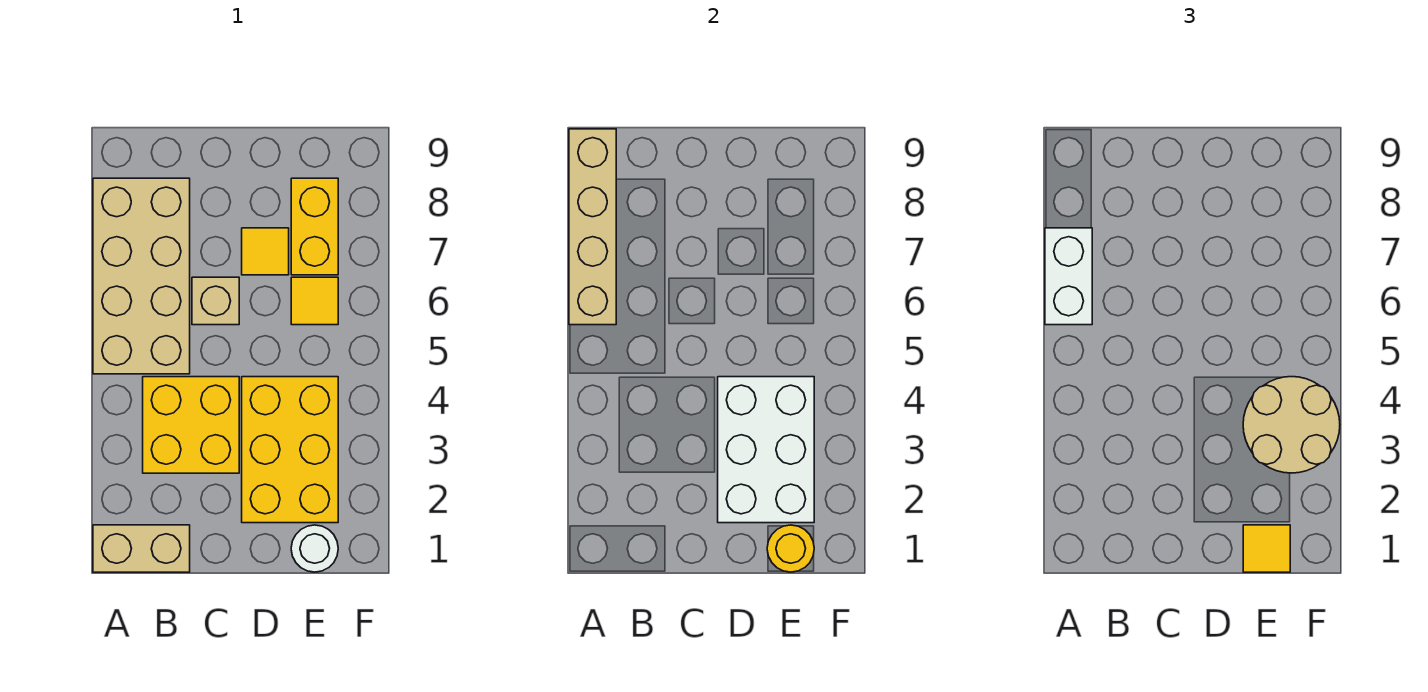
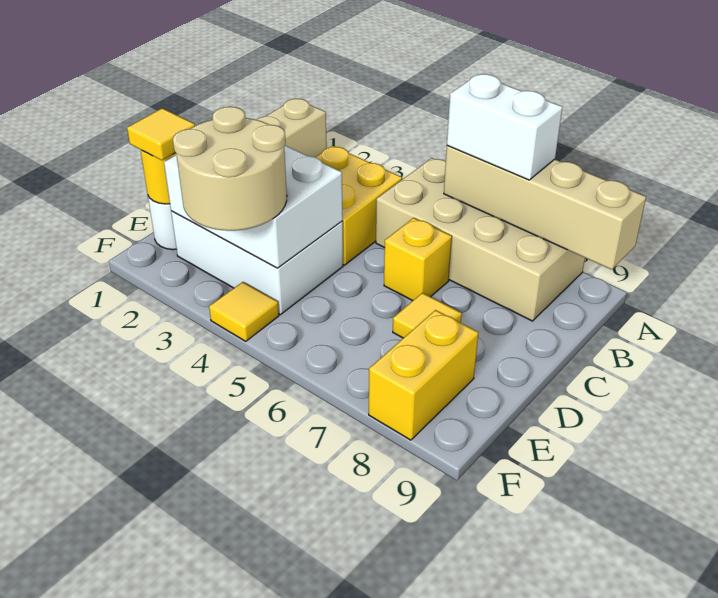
tan brick C6 level 1 -> yellow brick C6 level 1
yellow brick D2:E4 level 1 -> white brick D2:E4 level 1
yellow tile E6 level 1 -> yellow tile F4 level 1
yellow brick E7:E8 level 1 -> yellow brick E8:F8 level 1

